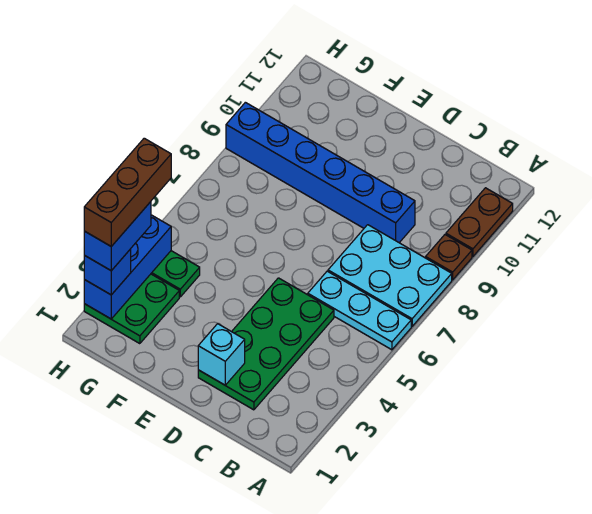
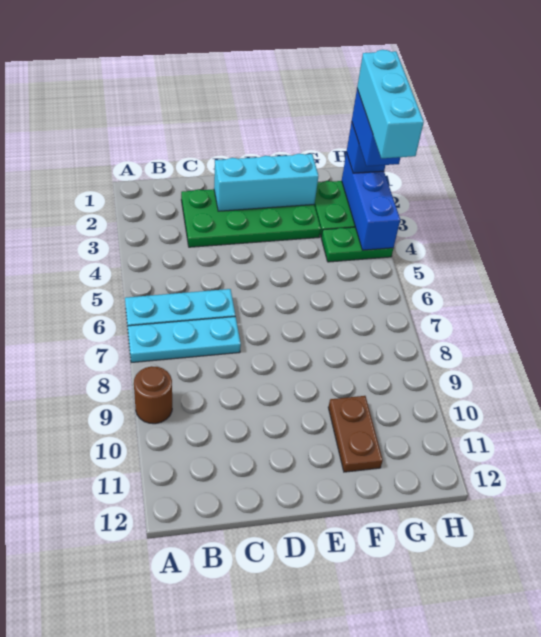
cyan plate A7:C8 level 1 -> cyan plate A7:C7 level 1
brown plate A9 level 1 -> brown round brick A9 level 1
brown plate A10:A11 level 1 -> brown plate F10:F11 level 1
green plate C2:D5 level 1 -> green plate C2:F3 level 1
blue brick C9:H9 level 1 -> none
cyan brick D2 level 2 -> cyan brick D2:F2 level 2
brown brick H2:H4 level 5 -> cyan brick H2:H4 level 5

